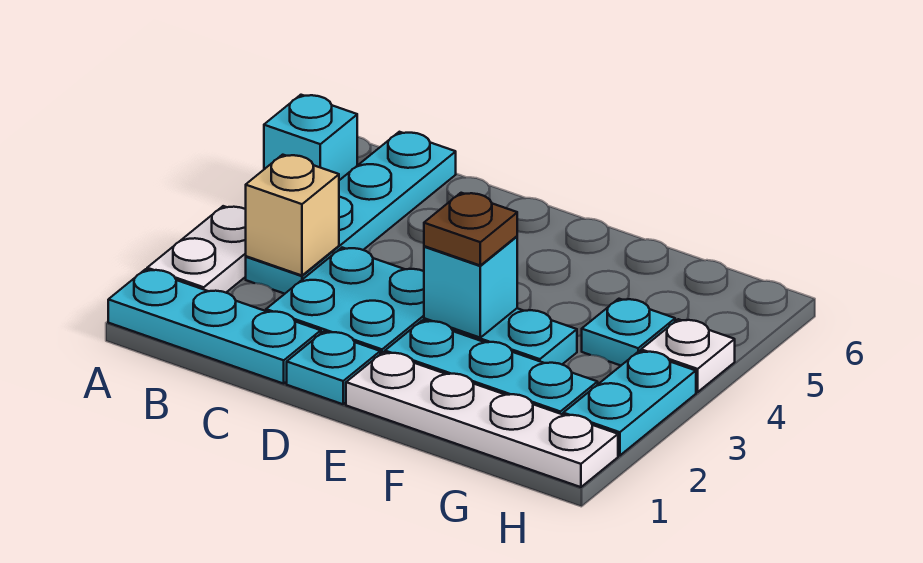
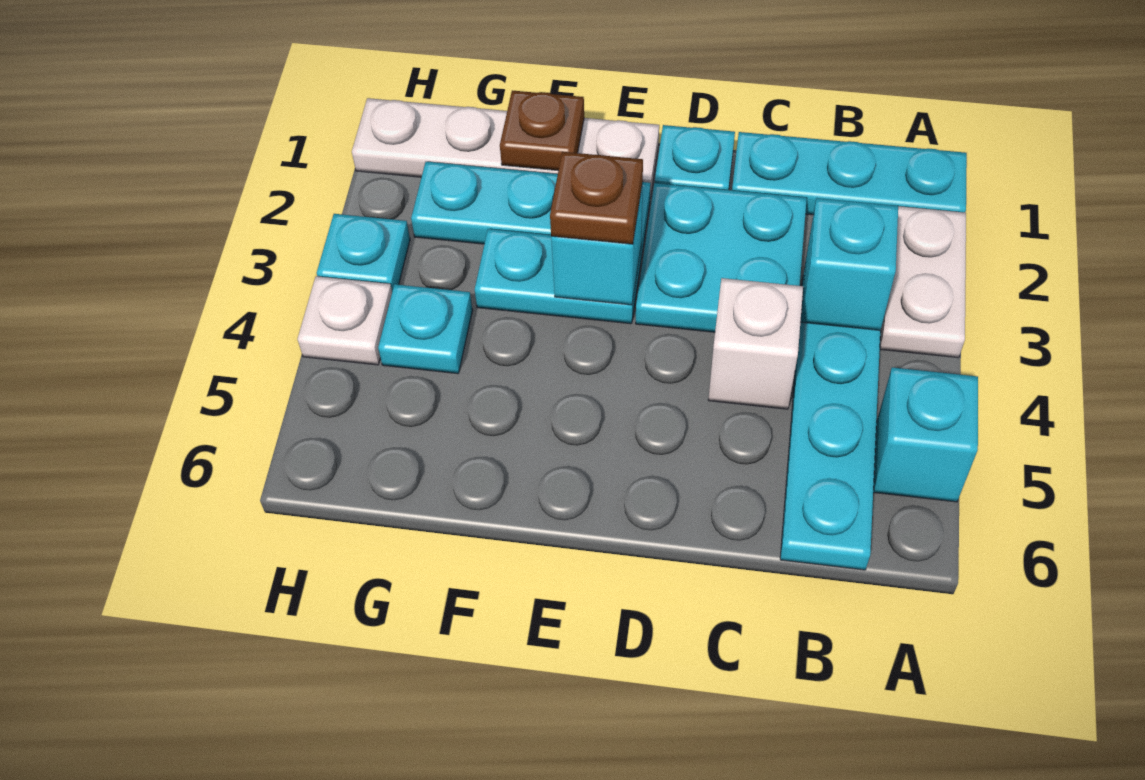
tan brick B3 level 2 -> cyan brick B3 level 2
none -> white brick C4 level 1
none -> brown plate F1 level 2
cyan plate H2:H3 level 1 -> cyan plate H3 level 1

